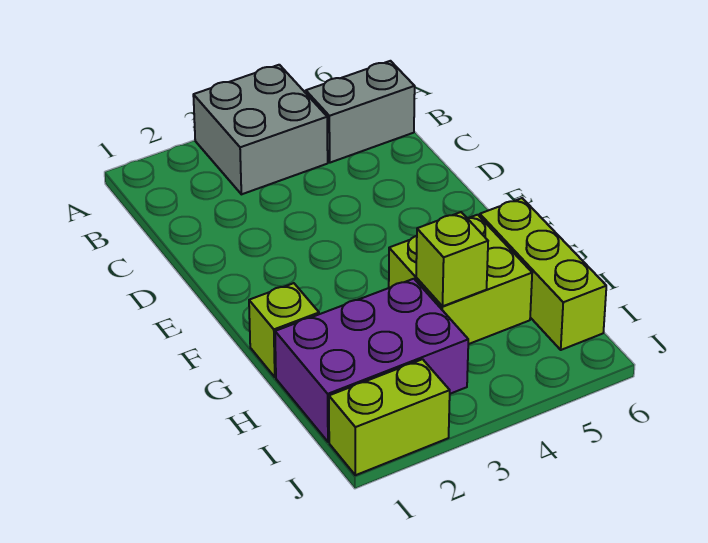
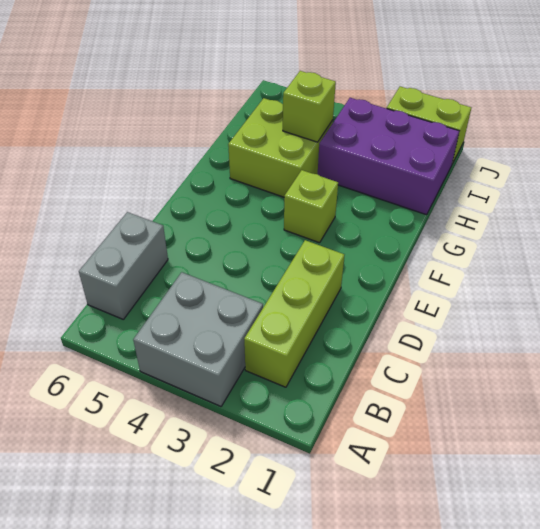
grey brick B5:B6 level 1 -> grey brick B6:C6 level 1
lime brick G1 level 1 -> lime brick F3 level 1
lime brick G6:I6 level 1 -> lime brick B2:D2 level 1

